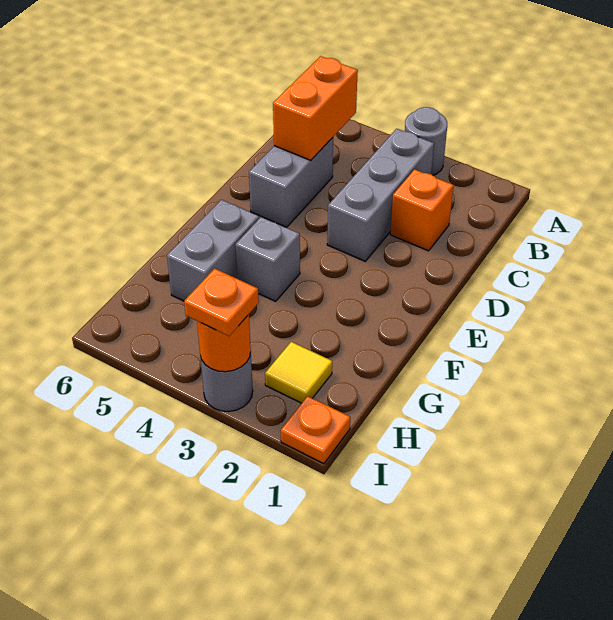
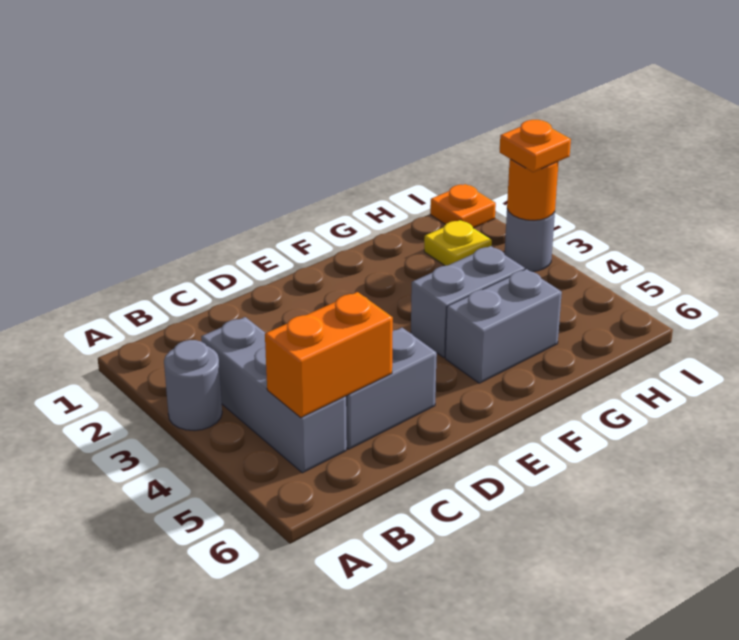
grey brick B3:D3 level 1 -> grey brick B3:B5 level 1
orange brick C2 level 1 -> none
grey brick F4 level 1 -> grey brick F4:G4 level 1
yellow tile H2 level 1 -> yellow plate H2 level 1

